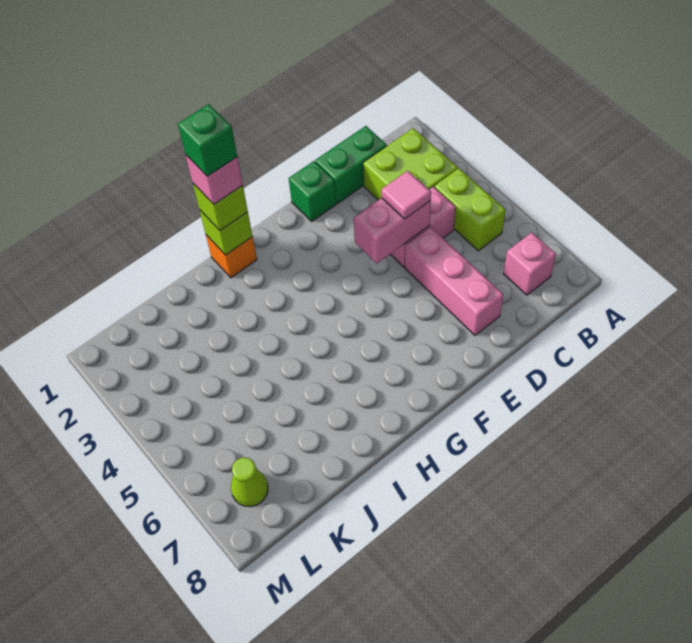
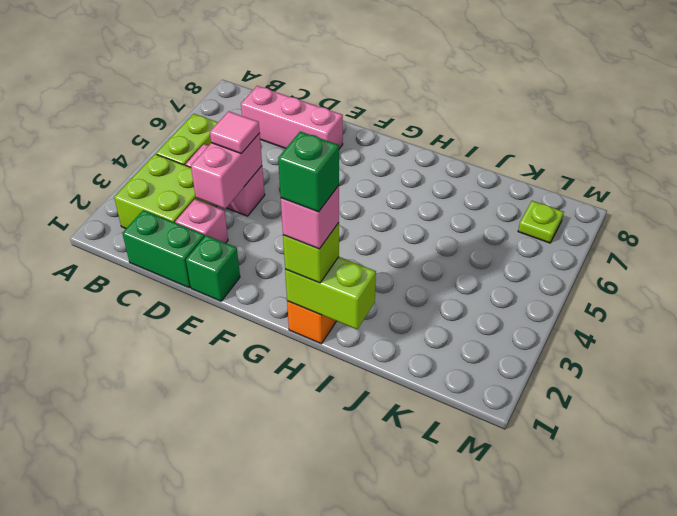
pink brick B7 level 1 -> pink brick D2 level 1
pink brick D4:E4 level 2 -> pink brick D3:D4 level 2
pink brick D5:D7 level 1 -> pink brick C7:E7 level 1
lime brick H1 level 2 -> lime brick H1:I1 level 2
lime cone L7 level 1 -> lime plate L7 level 1

